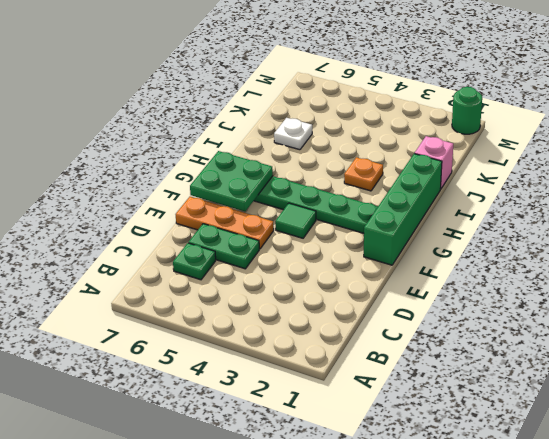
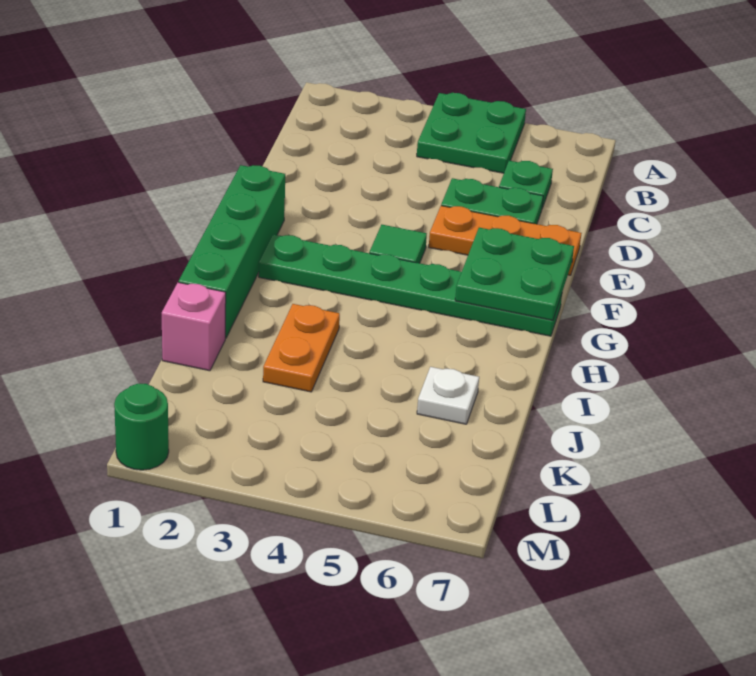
none -> green plate A4:B5 level 1
orange plate I3 level 1 -> orange plate I3:J3 level 1

